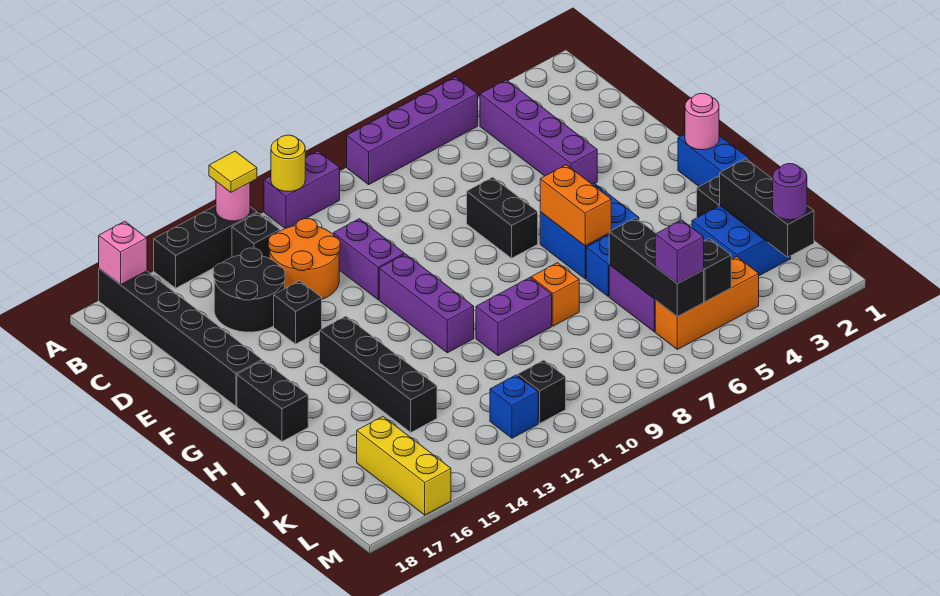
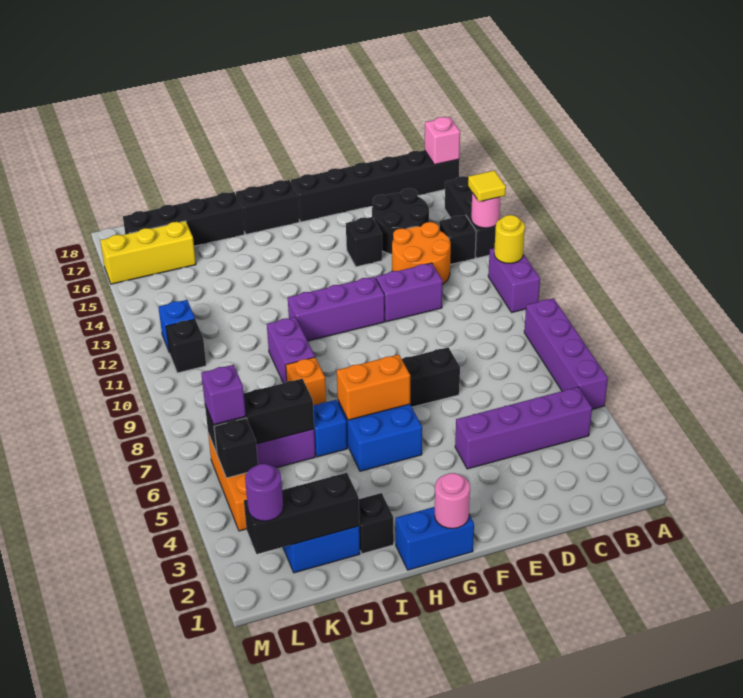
black brick G14:J14 level 1 -> black brick I17:L17 level 1

